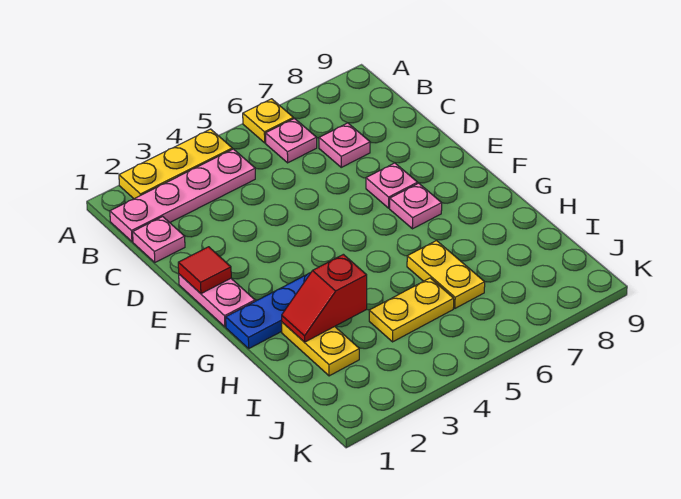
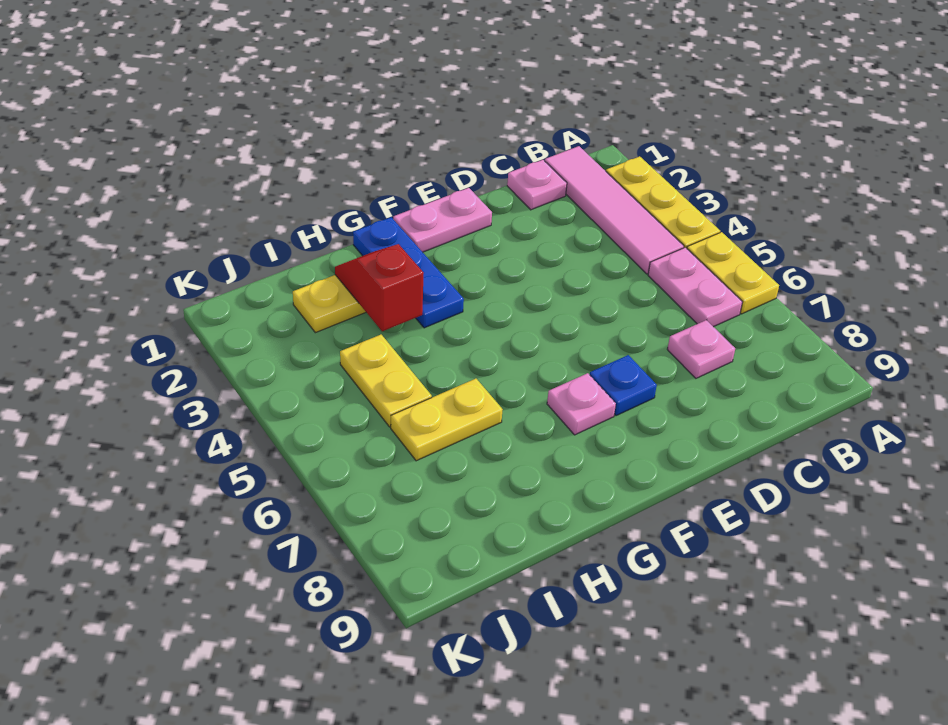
yellow plate A6 level 1 -> yellow plate A5:A6 level 1
pink plate B1:B4 level 1 -> pink tile B1:B4 level 1
pink plate B6 level 1 -> pink plate B5:B6 level 1
red tile E1 level 2 -> none
pink plate E7 level 1 -> blue plate E7 level 1

